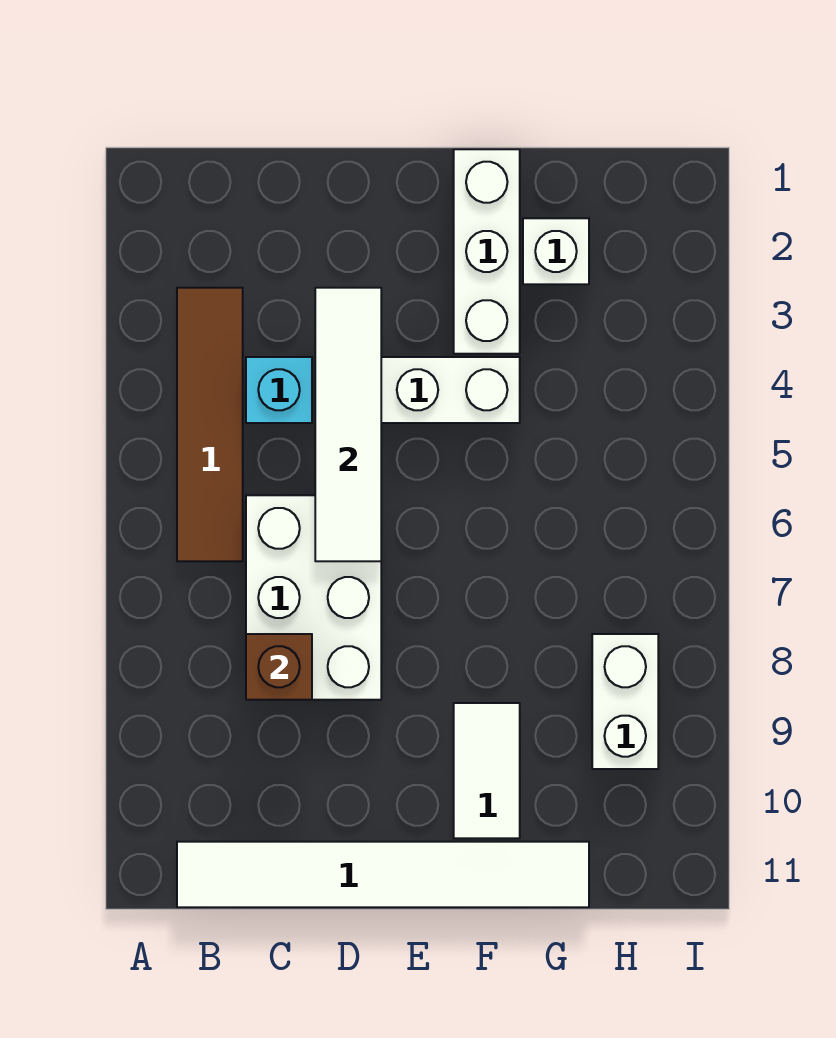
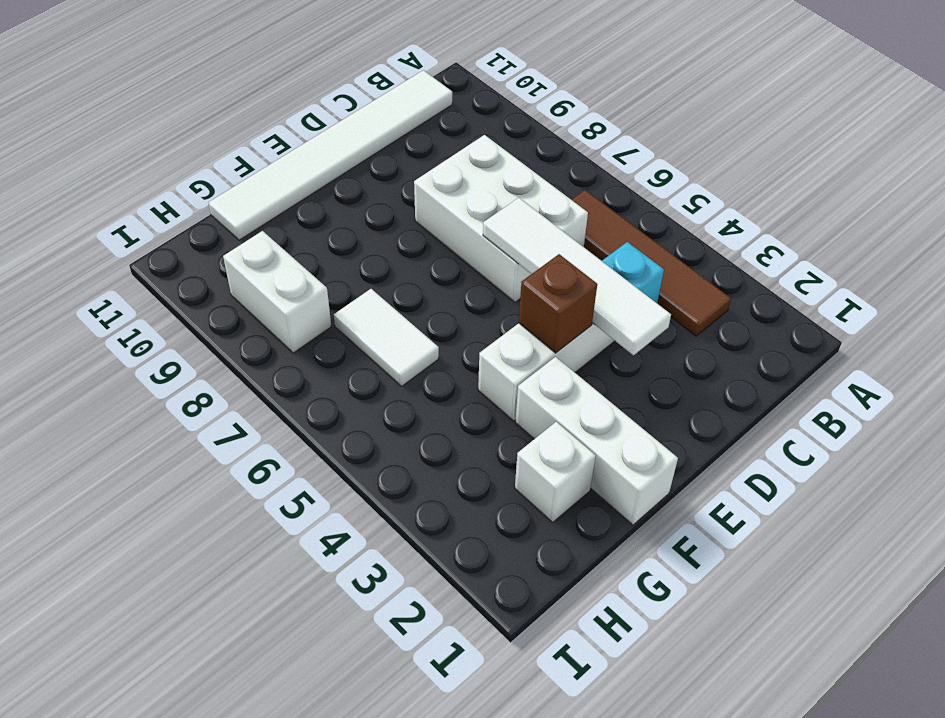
brown brick C8 level 2 -> brown brick E4 level 2
white tile F9:F10 level 1 -> white tile G6:G7 level 1

